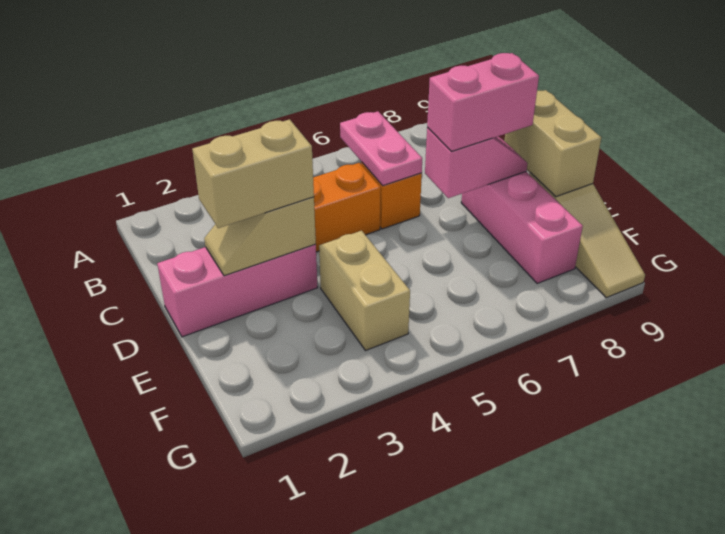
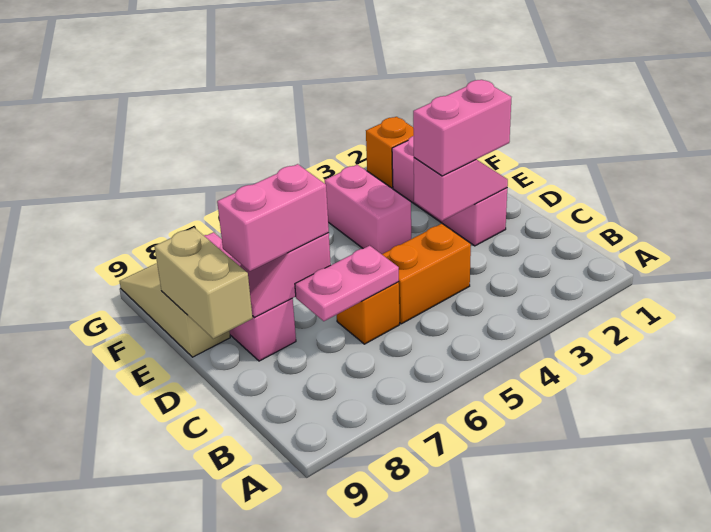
pink plate B6:C6 level 2 -> pink plate C6:C7 level 2
pink brick D1:D3 level 1 -> pink brick D2:F2 level 1
tan slope D2:D3 level 2 top 3 -> pink slope D2:D3 level 2 top 3
tan brick D2:D3 level 3 -> pink brick D2:D3 level 3
tan brick E4:F4 level 1 -> pink brick E4:F4 level 1
none -> orange brick G2 level 1

